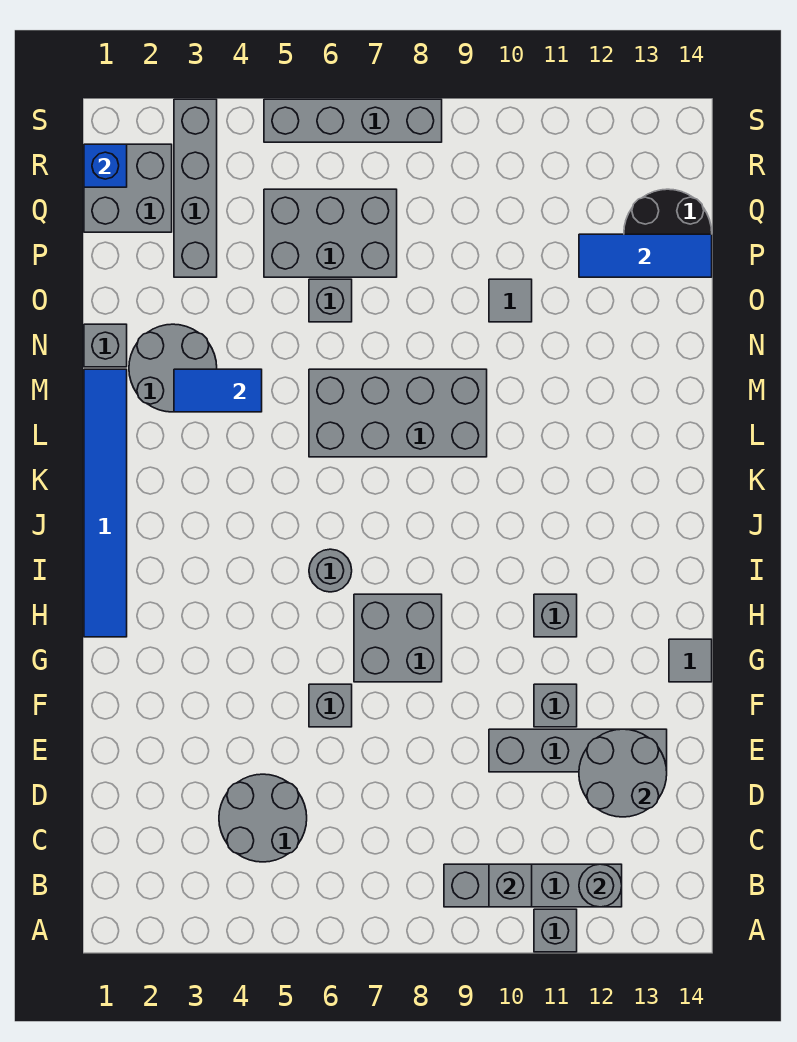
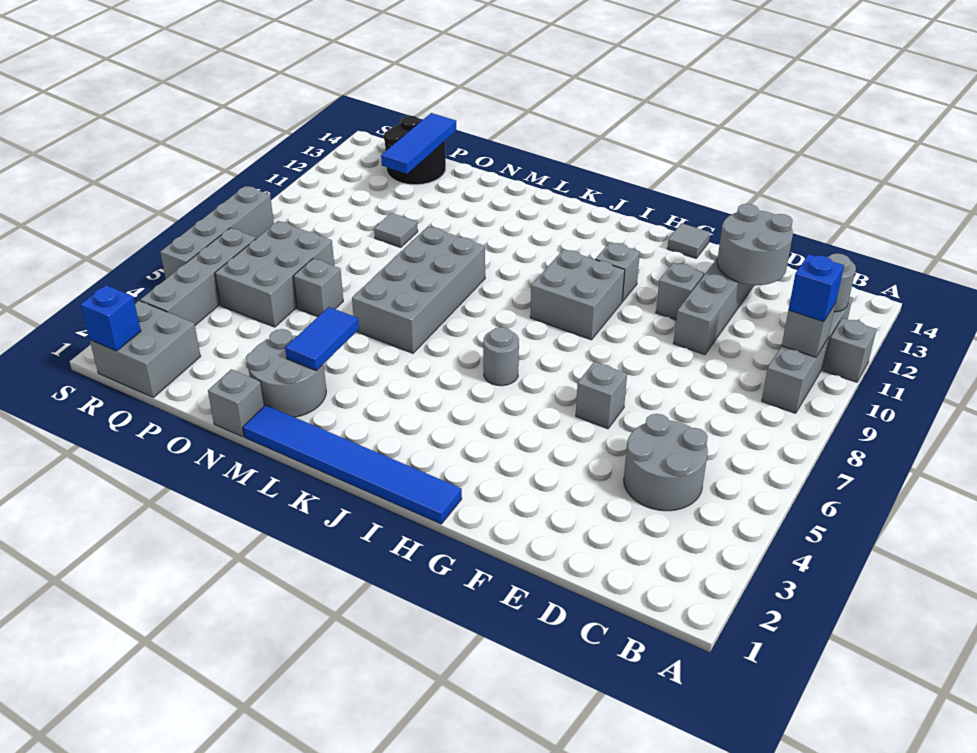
none -> blue brick B10 level 3
grey brick G7:H8 level 1 -> grey brick H9:I10 level 1
grey brick P3:S3 level 1 -> grey brick R3:R6 level 1

